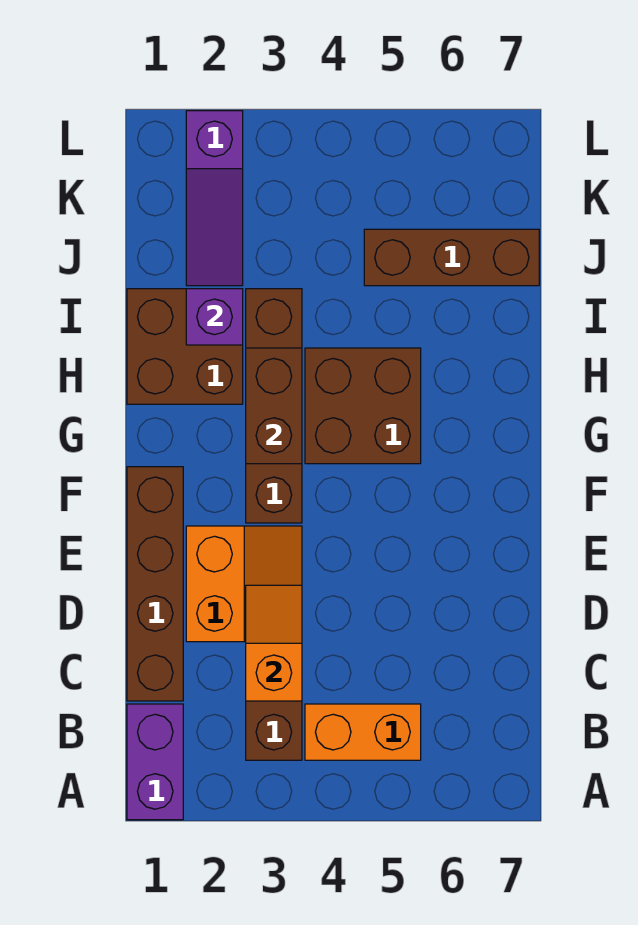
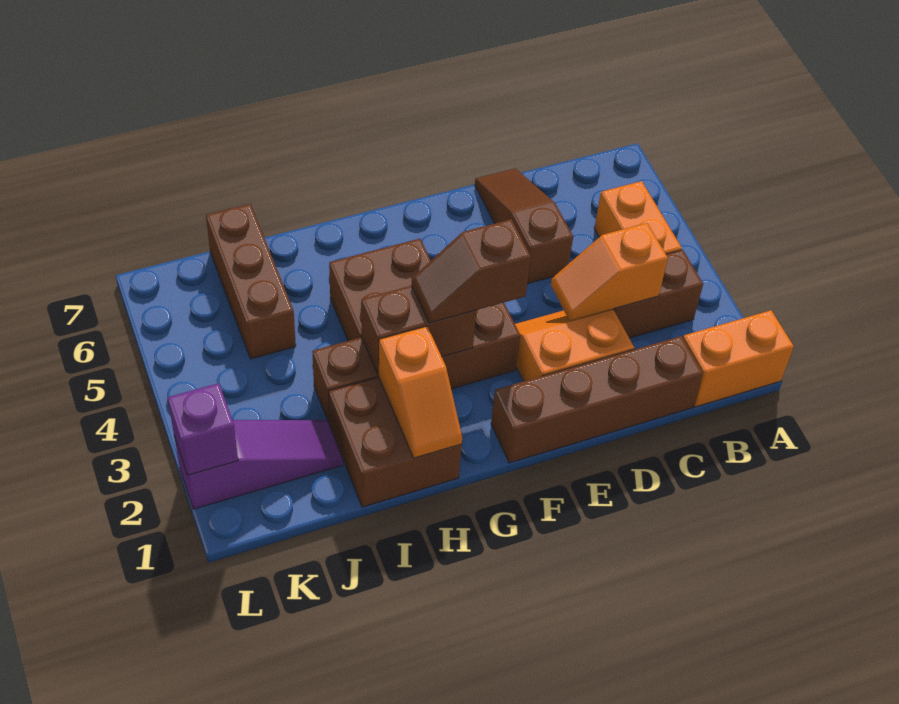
purple brick A1:B1 level 1 -> orange brick A1:B1 level 1
none -> brown slope D5:D7 level 1 top 5
none -> brown slope F3:G3 level 3 top F
none -> orange slope H1:H2 level 2 top 2
purple brick I2 level 2 -> purple brick L2 level 2

